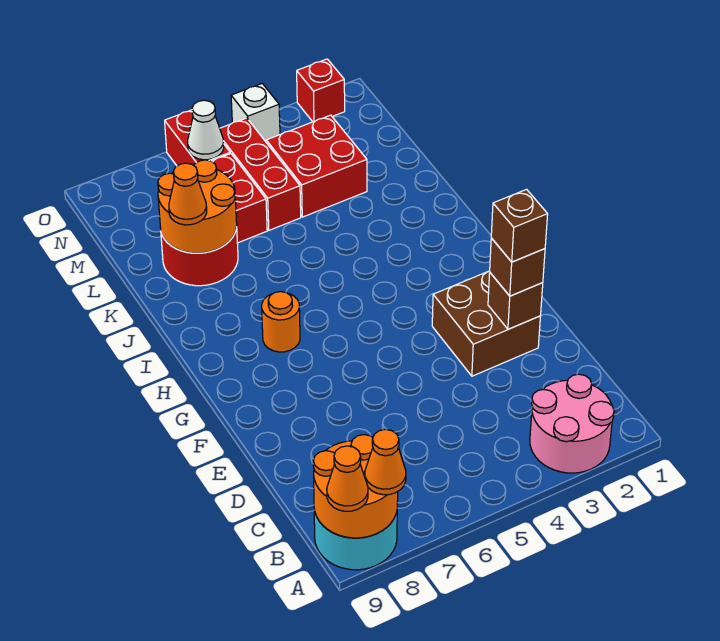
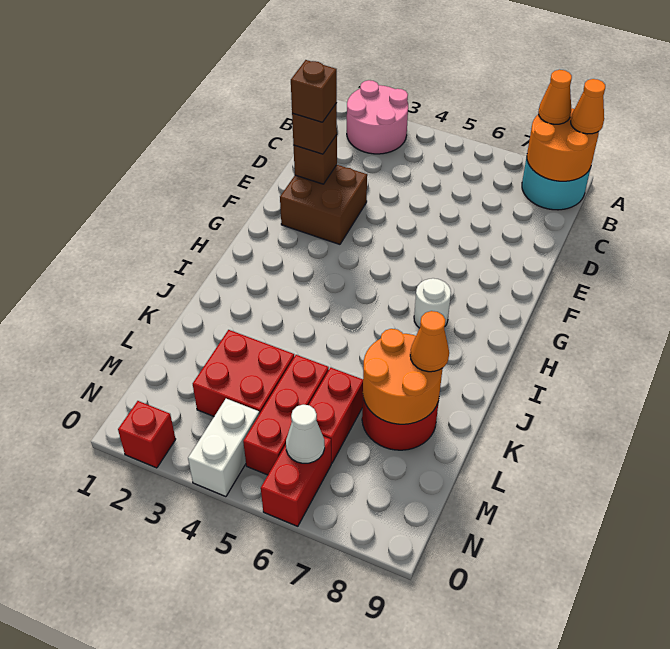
orange round brick H7 level 1 -> white round brick H7 level 1
white brick O4 level 1 -> white brick N4:O4 level 1

